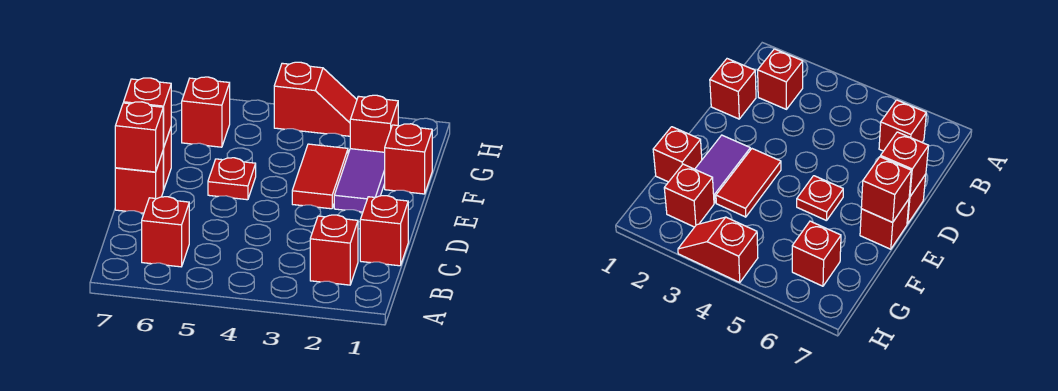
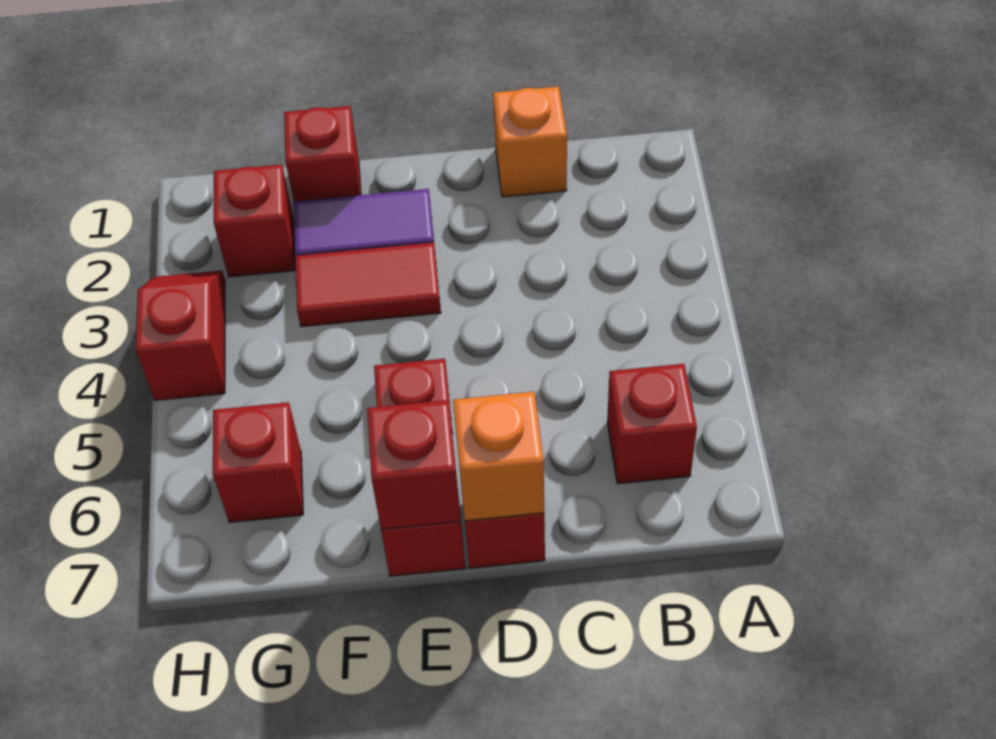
red brick B2 level 1 -> none
red brick C1 level 1 -> orange brick C1 level 1
red brick D7 level 2 -> orange brick D7 level 2

